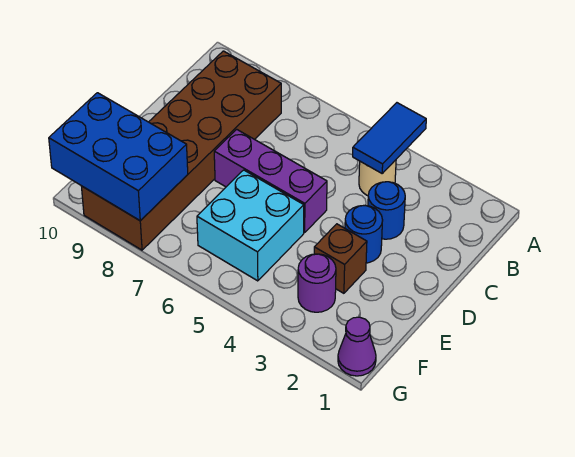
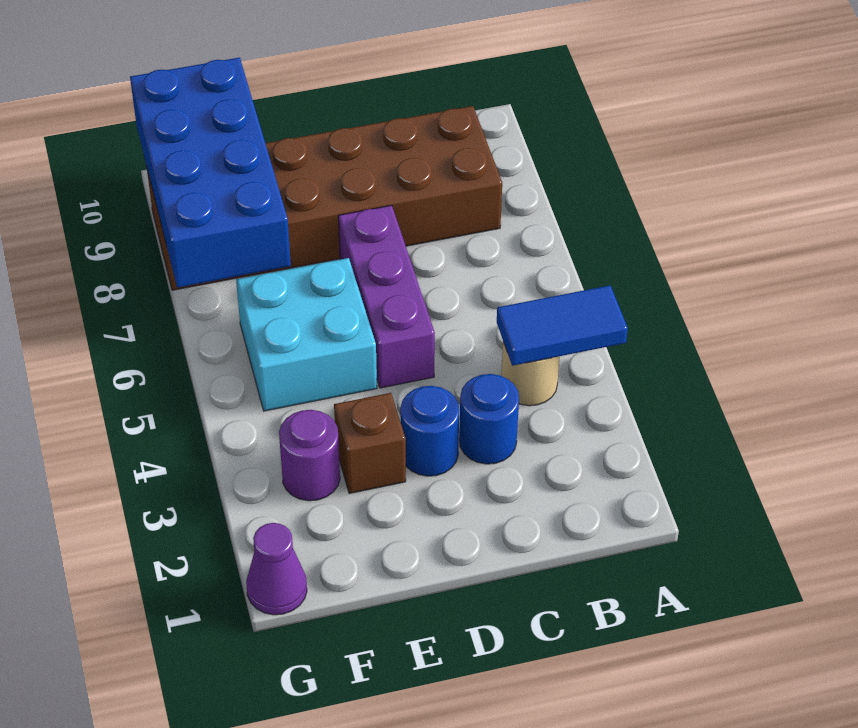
blue brick F8:G10 level 2 -> blue brick F7:G10 level 2

